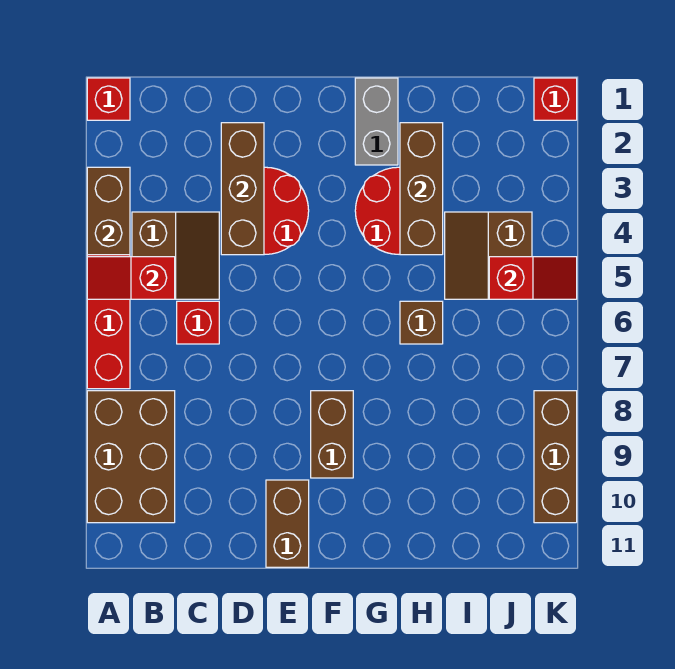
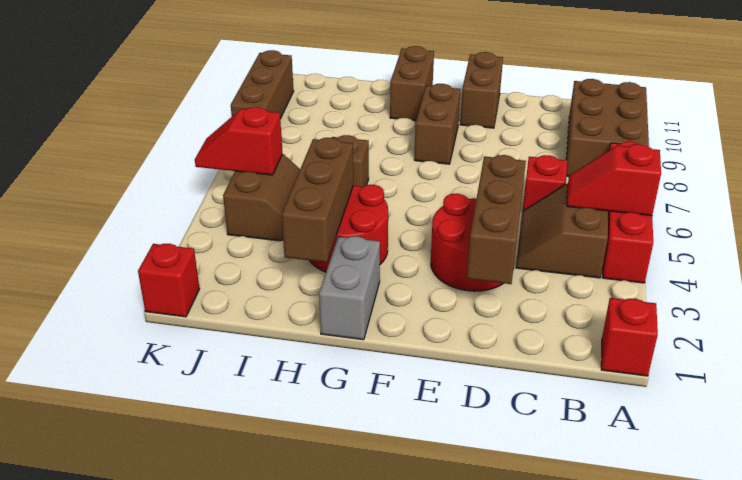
brown brick A3:A4 level 2 -> brown brick G10:G11 level 1
red slope A5:B5 level 2 top B -> red slope A5:B5 level 2 top A

